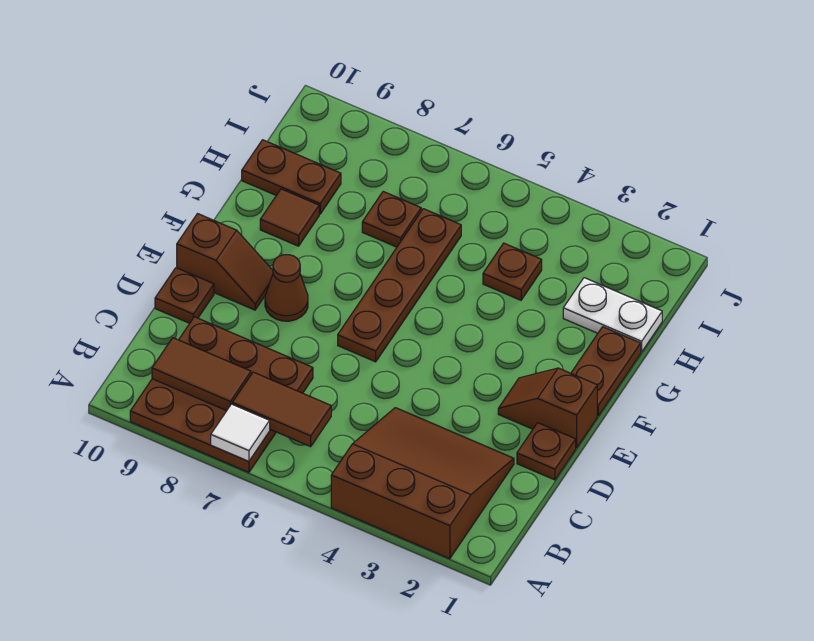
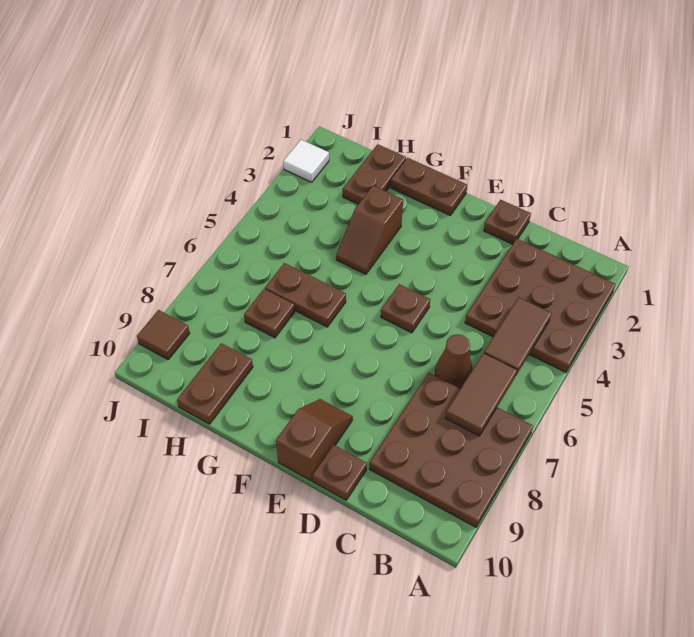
brown slope A2:C4 level 1 top A -> brown plate A2:C4 level 1
white tile A7 level 2 -> white tile J2 level 1
brown tile B8:B9 level 2 -> brown tile B4:B5 level 2
brown slope E1:E2 level 1 top 1 -> brown slope G3:G4 level 1 top 3
brown plate E6:H6 level 1 -> brown plate G6:H6 level 1
brown cone E8 level 1 -> brown cone C6 level 1
brown tile G9 level 1 -> brown tile J9 level 1
white plate H1:H2 level 1 -> brown plate H1:H2 level 1
brown plate H4 level 1 -> brown plate E5 level 1

